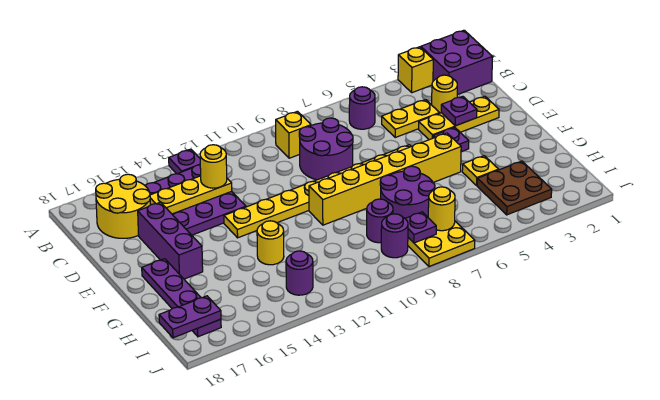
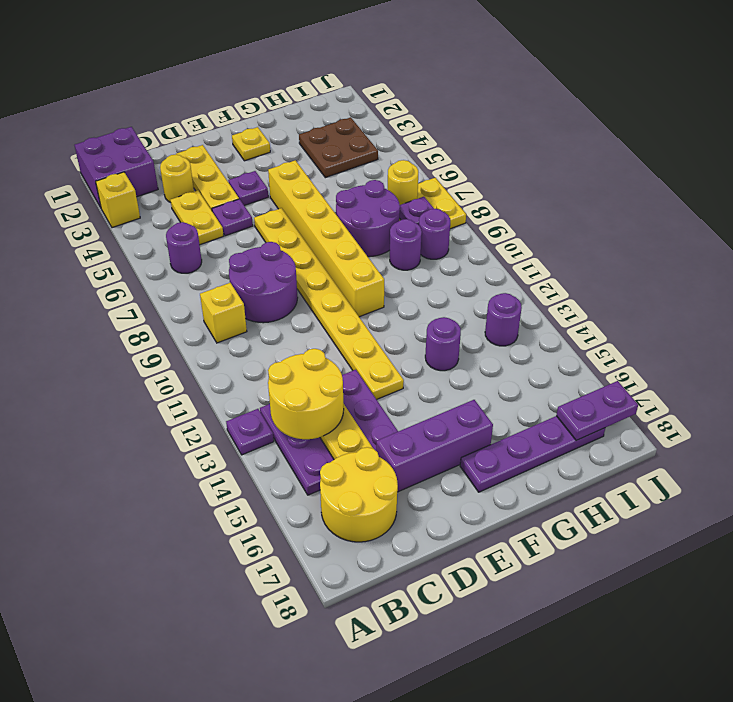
yellow round brick C13 level 3 -> yellow round brick B13:C14 level 3
purple plate D3 level 2 -> purple plate D5 level 1
yellow plate G4 level 1 -> yellow plate F2 level 1
yellow round brick G13 level 1 -> purple round brick G13 level 1
purple plate I17:I18 level 2 -> purple plate I17:J17 level 2

